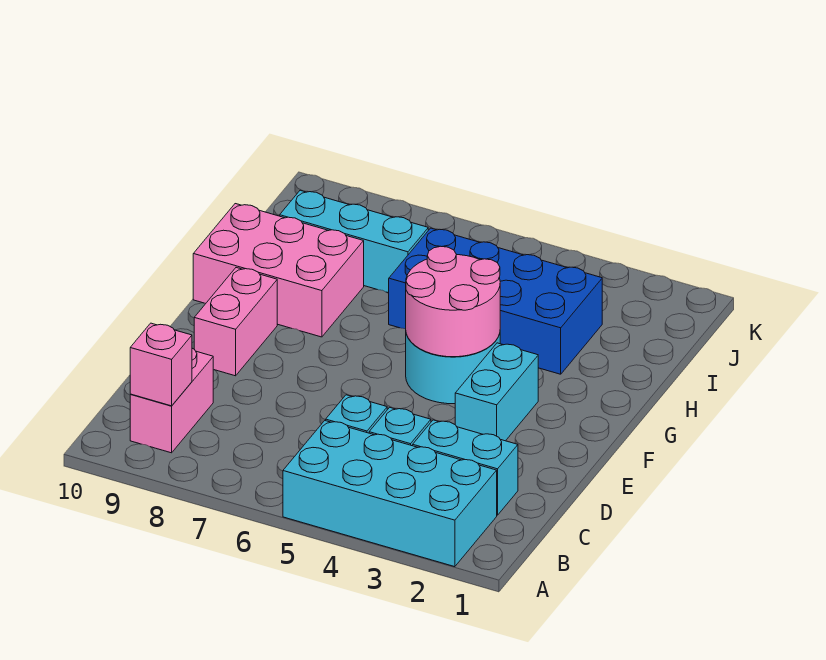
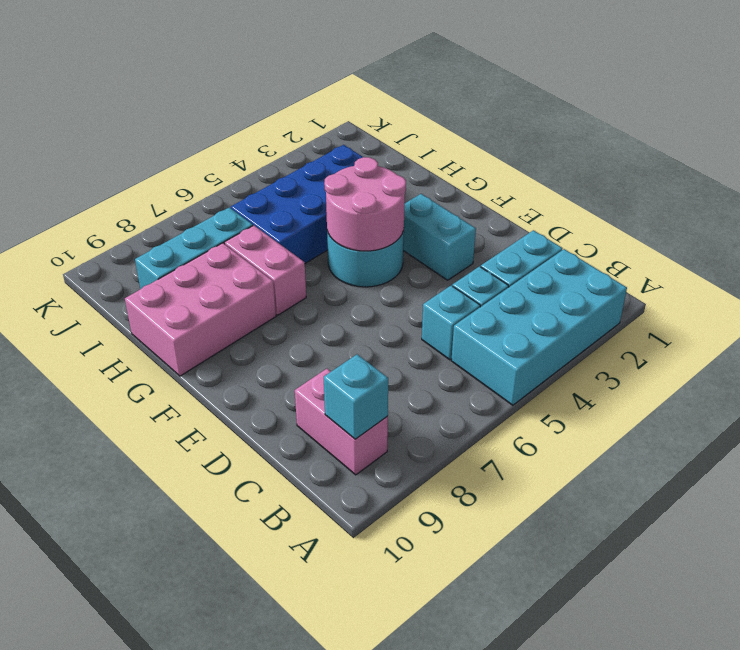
pink brick B9 level 2 -> cyan brick B9 level 2
pink brick E9:F9 level 1 -> pink brick G7:H7 level 1

